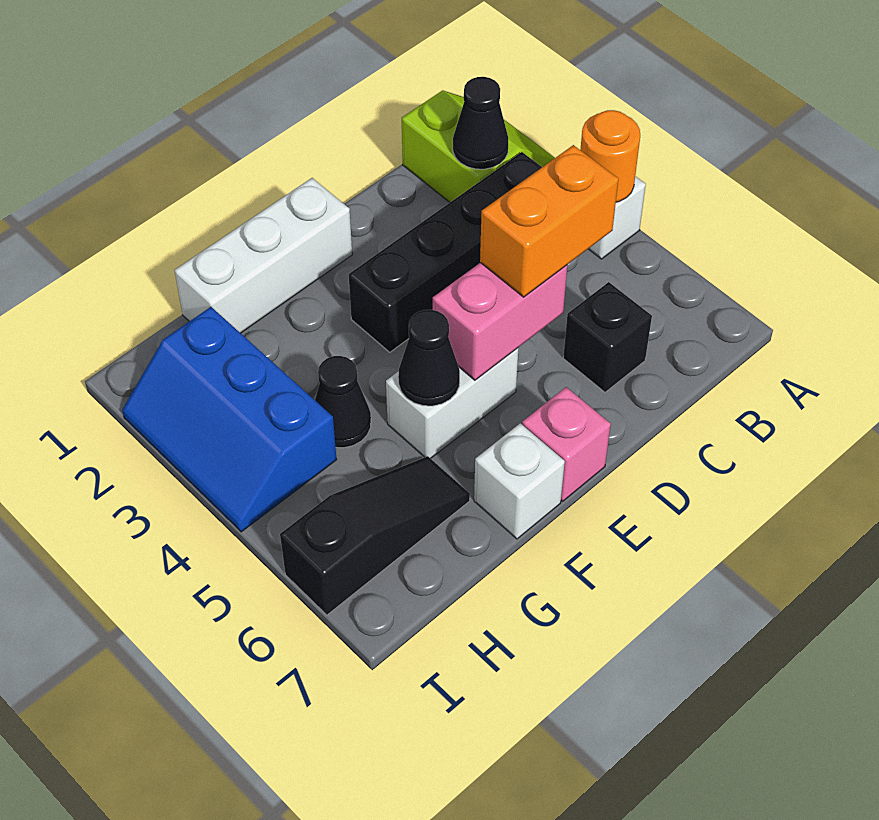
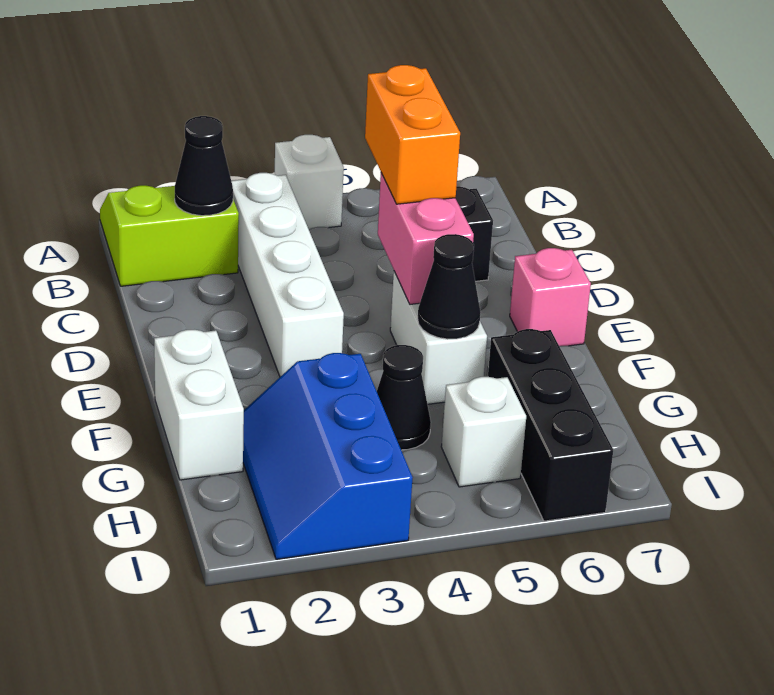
orange round brick A4 level 2 -> none
black brick B3:E3 level 1 -> white brick B3:E3 level 1
white brick E1:G1 level 1 -> white brick F1:G1 level 1
white brick F7 level 1 -> white brick H5 level 1
black slope G6:I6 level 1 top I -> black brick G6:I6 level 1
blue slope H2:I4 level 1 top H -> blue slope G2:I3 level 1 top 3

